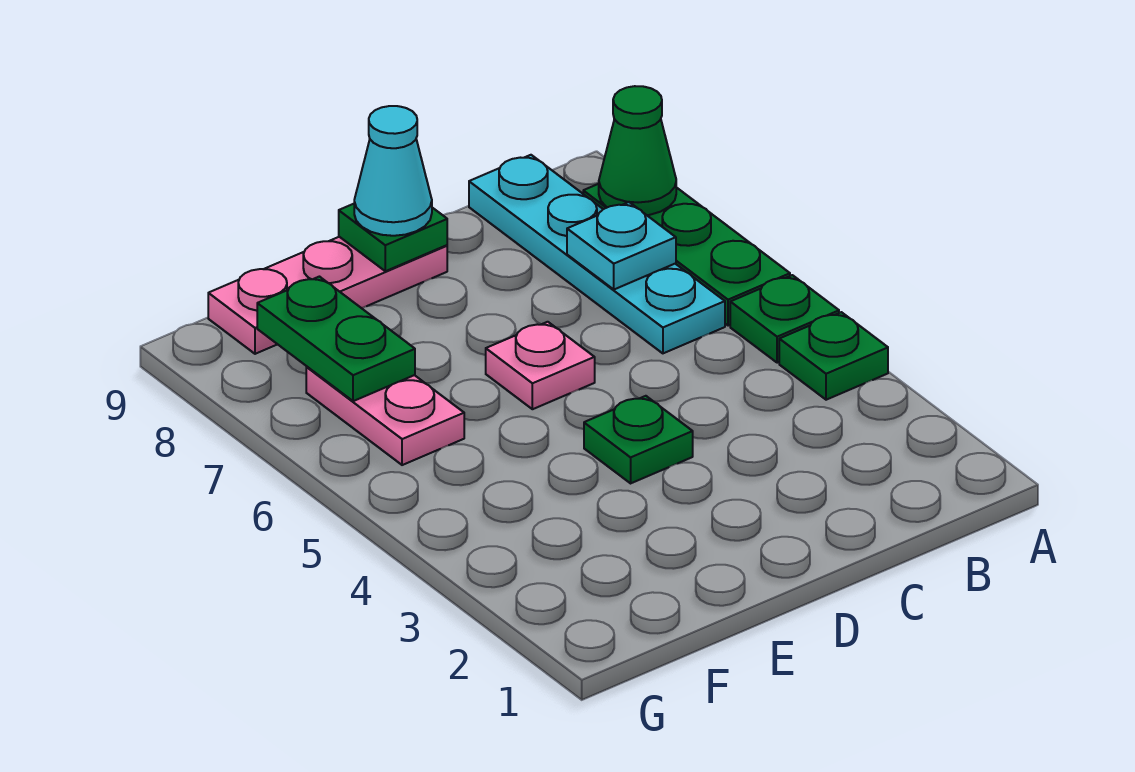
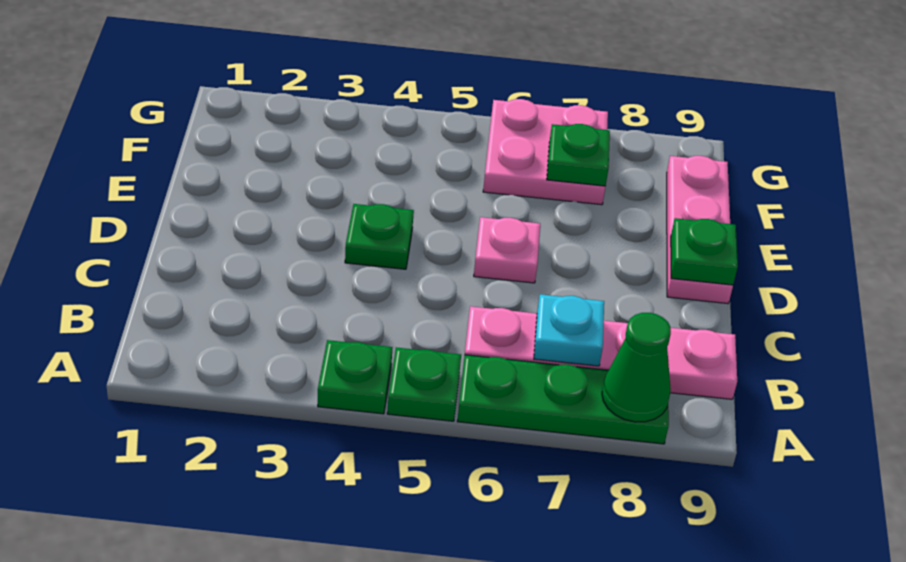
cyan plate B6:B9 level 1 -> pink plate B6:B9 level 1
cyan cone D9 level 3 -> none
pink plate F6:F7 level 1 -> pink plate F6:G7 level 1
green plate F7:F8 level 2 -> green plate F7 level 2

